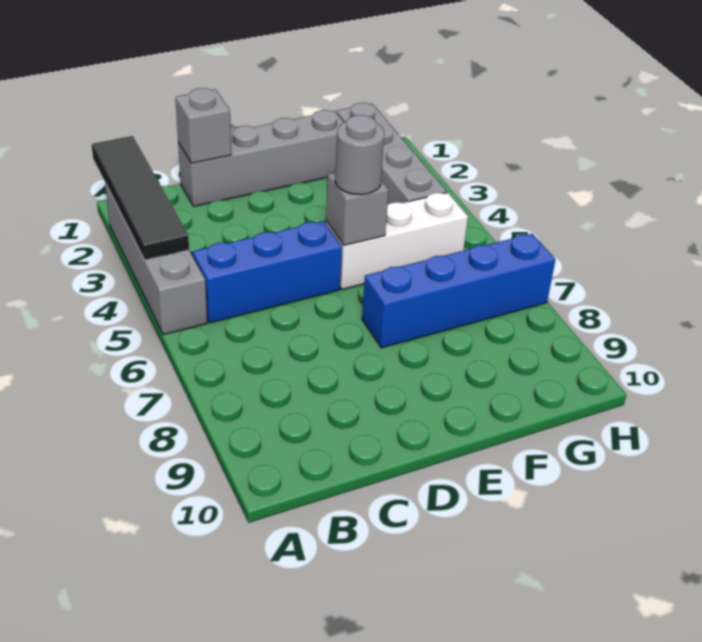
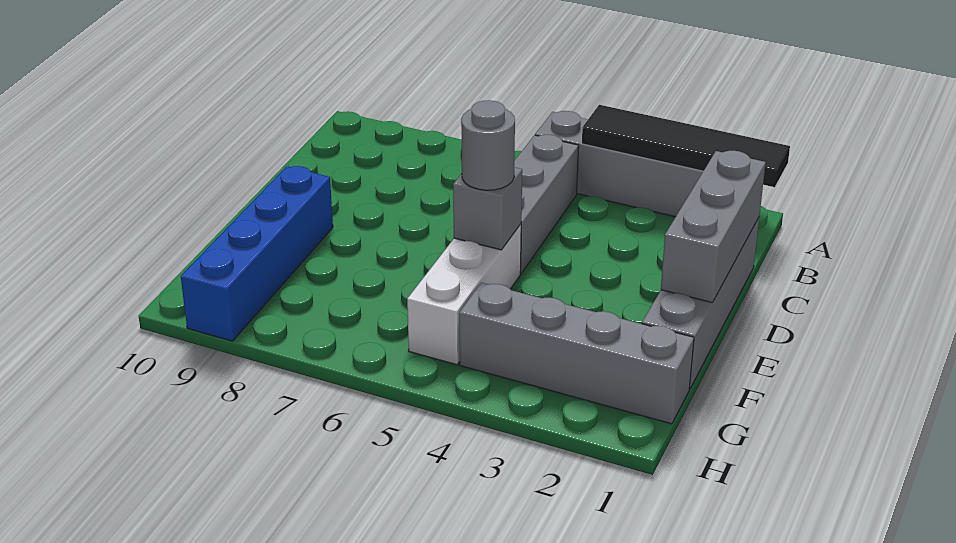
blue brick B5:D5 level 1 -> grey brick B5:D5 level 1
grey brick C1 level 2 -> grey brick C1:E1 level 2
blue brick E7:H7 level 1 -> blue brick E9:H9 level 1

